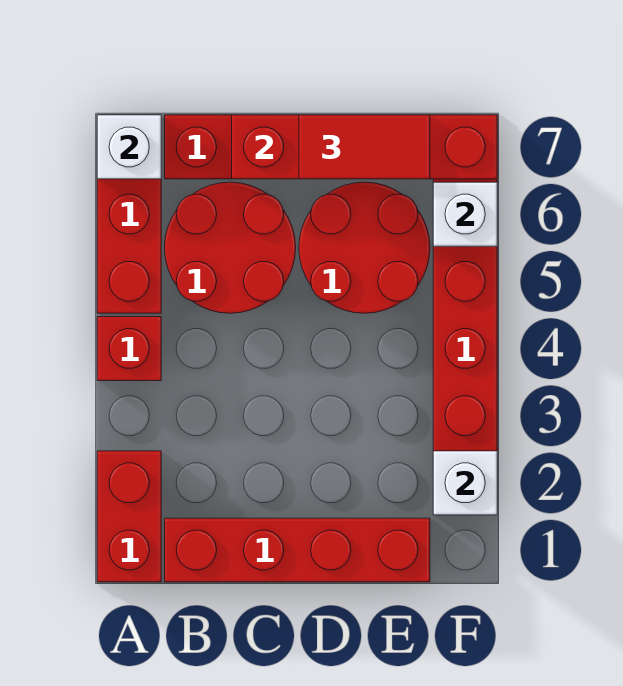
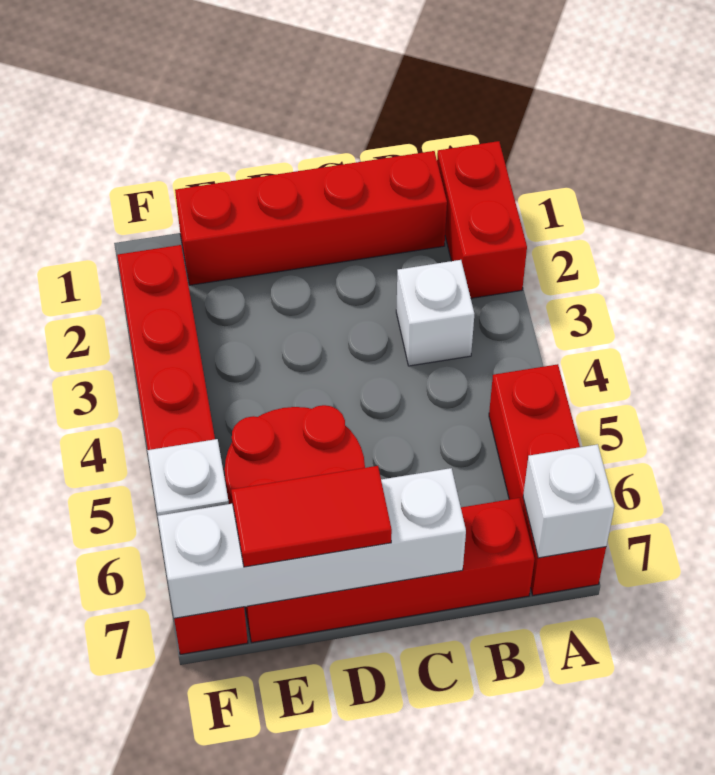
red brick A4 level 1 -> none
red round brick B5:C6 level 1 -> none
red brick C7:F7 level 2 -> white brick C7:F7 level 2
white brick F2 level 2 -> white brick B3 level 1

